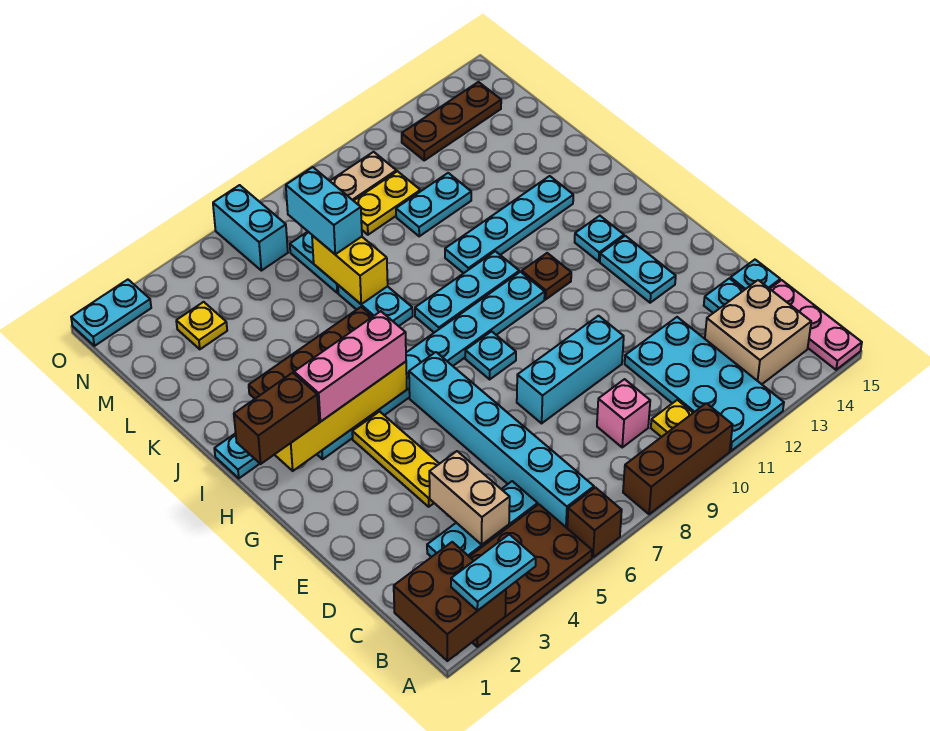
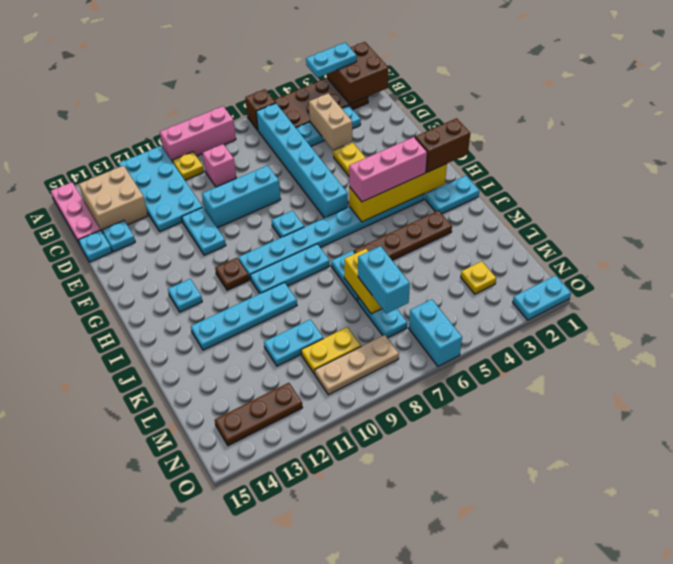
brown brick A8:A10 level 1 -> pink brick A8:A10 level 1
cyan plate F13:G13 level 1 -> cyan plate E11:F11 level 1

